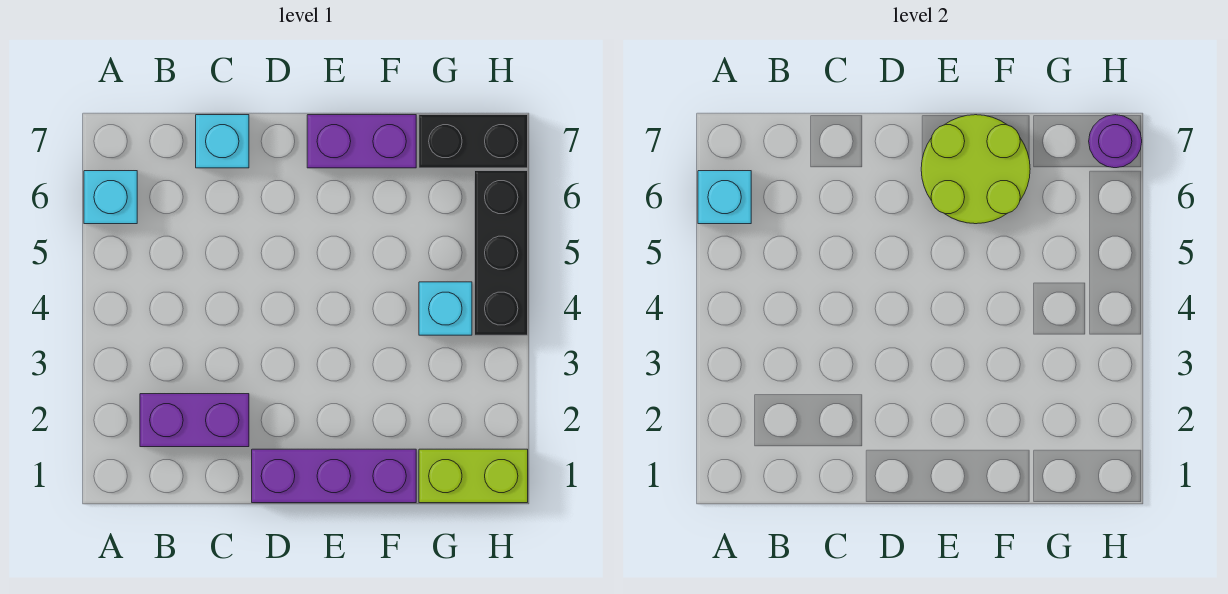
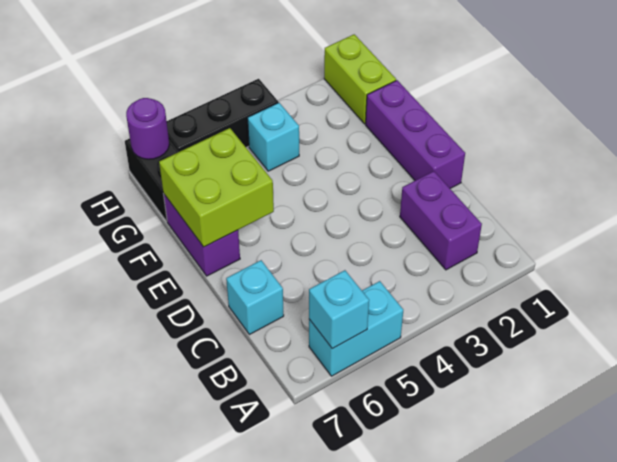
cyan brick A6 level 1 -> cyan brick A5:A6 level 1
lime round brick E6:F7 level 2 -> lime brick E6:F7 level 2

